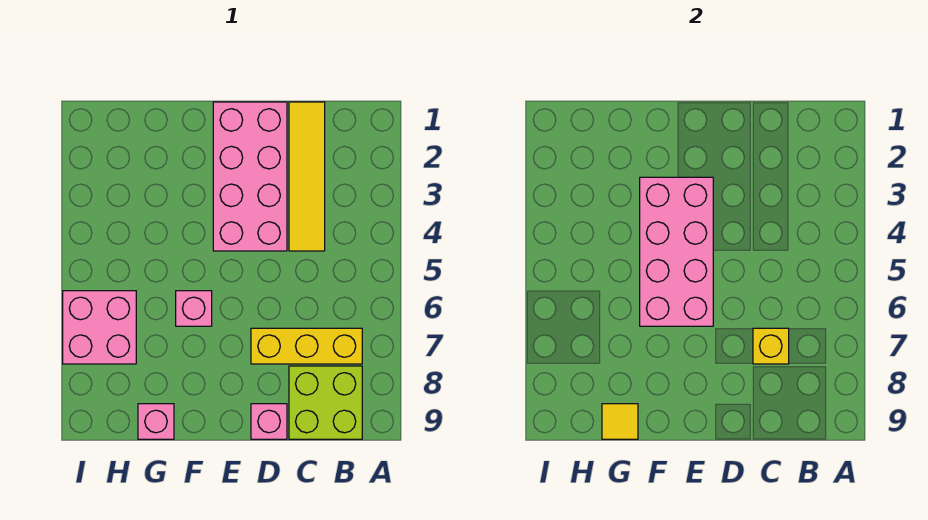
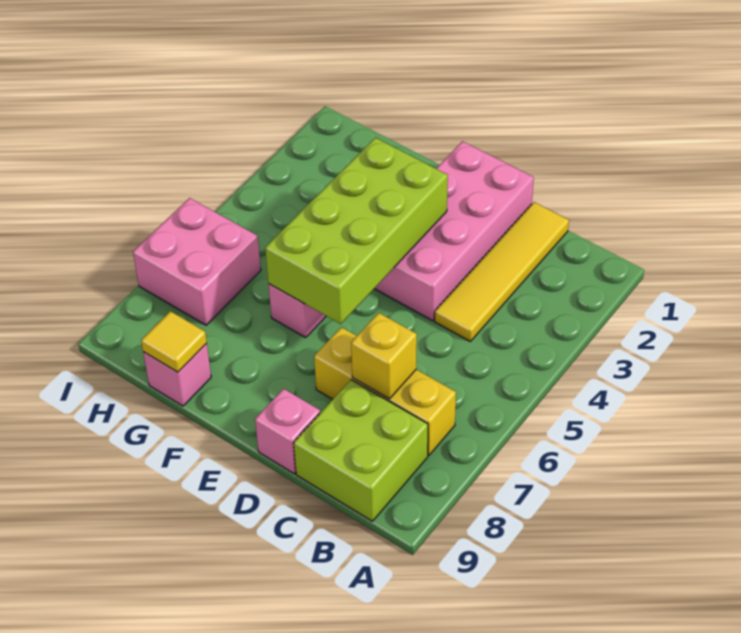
pink brick E3:F6 level 2 -> lime brick E3:F6 level 2

